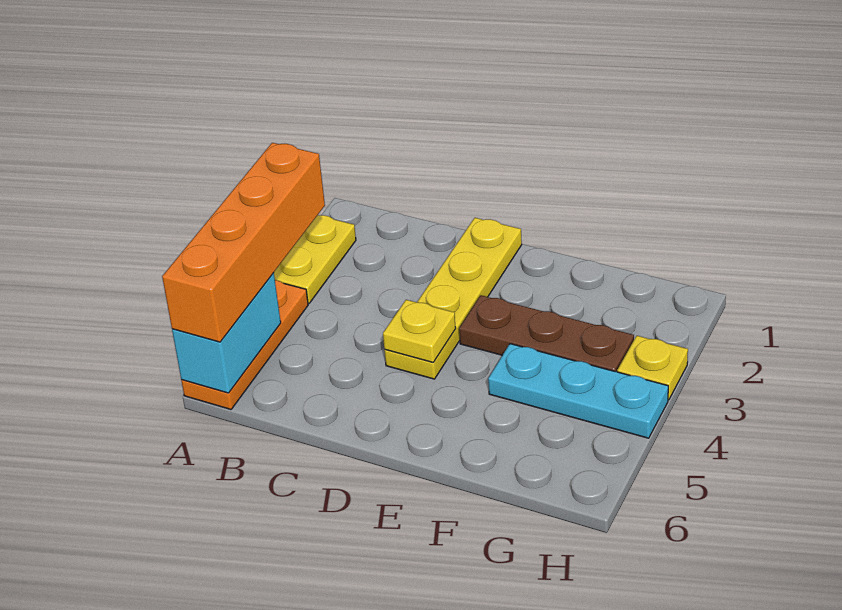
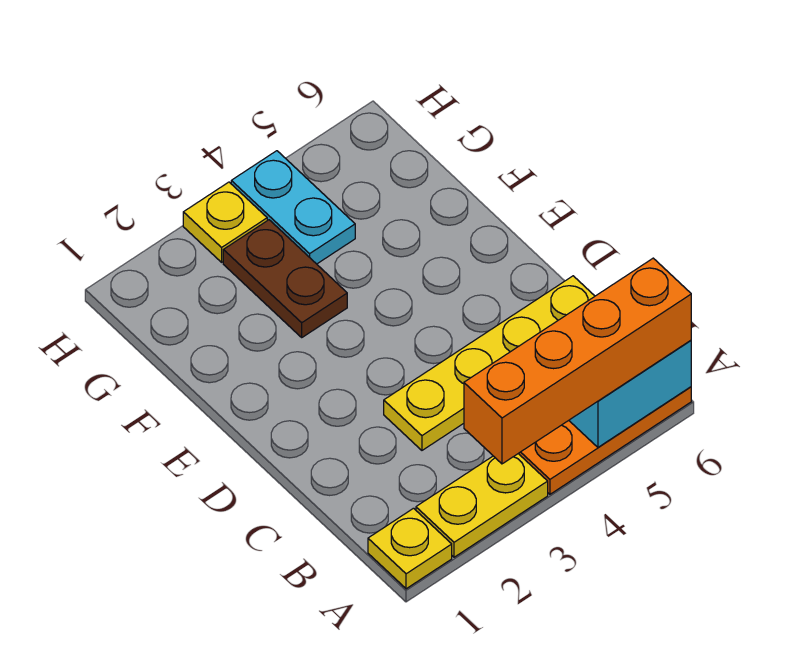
yellow plate D1:D4 level 1 -> yellow plate C3:C6 level 1
yellow plate D4 level 2 -> yellow plate A1 level 1
brown plate E3:G3 level 1 -> brown plate F3:G3 level 1
cyan plate F4:H4 level 1 -> cyan plate G4:H4 level 1

